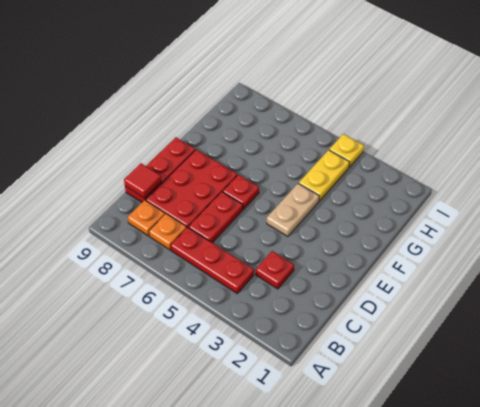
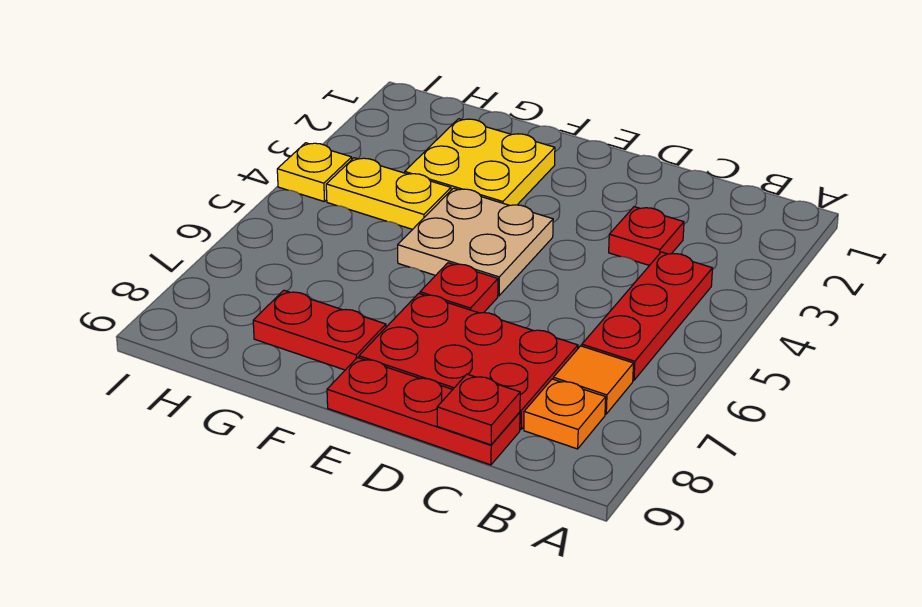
orange plate B7 level 1 -> orange tile B7 level 1
red plate C6:D6 level 1 -> red plate F8:G8 level 1
red tile C9 level 2 -> red plate C9 level 2
tan plate E4:F4 level 1 -> tan plate E4:F5 level 1
none -> yellow plate F2:G3 level 1

